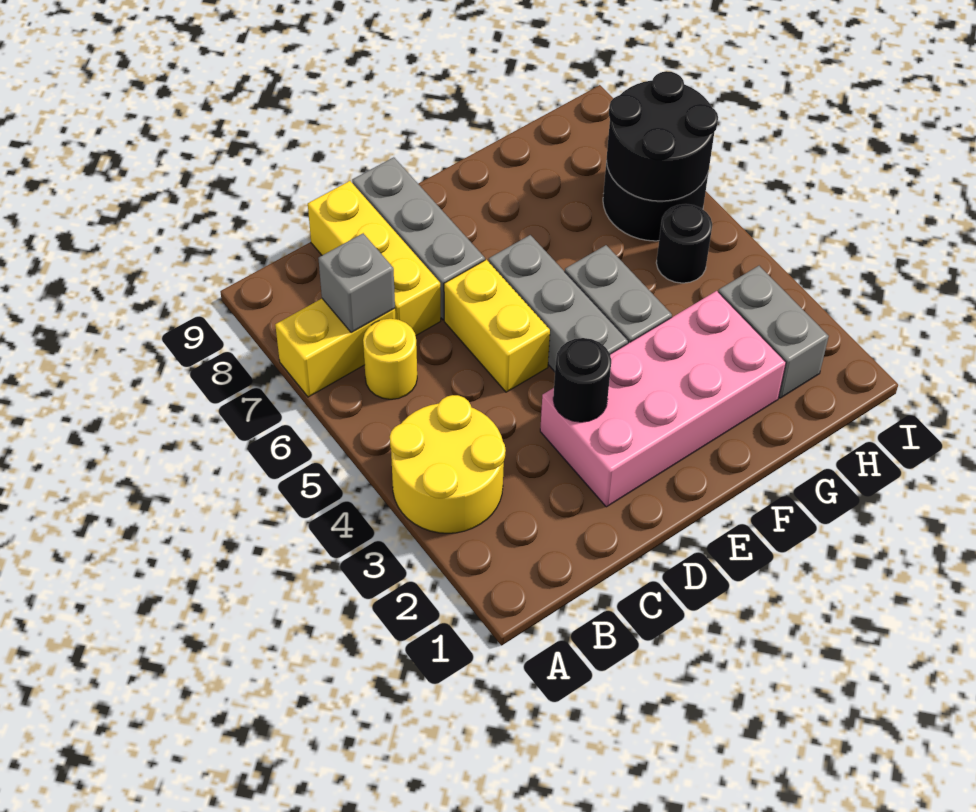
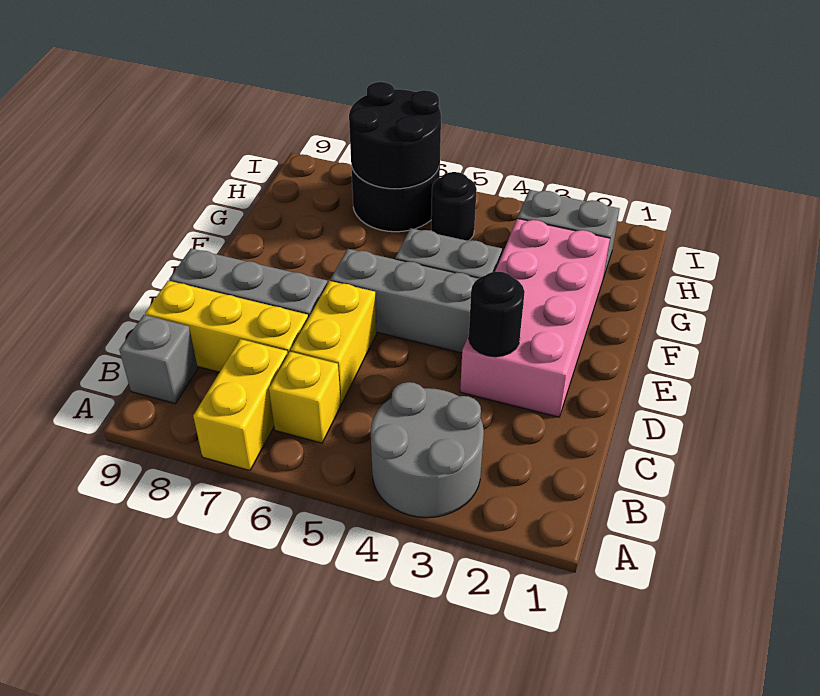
yellow round brick A3:B4 level 1 -> grey round brick A3:B4 level 1
yellow round brick B6 level 1 -> yellow brick B6 level 1
grey brick B7 level 2 -> grey brick B9 level 1
yellow brick D5:D6 level 1 -> yellow brick C6:D6 level 1

